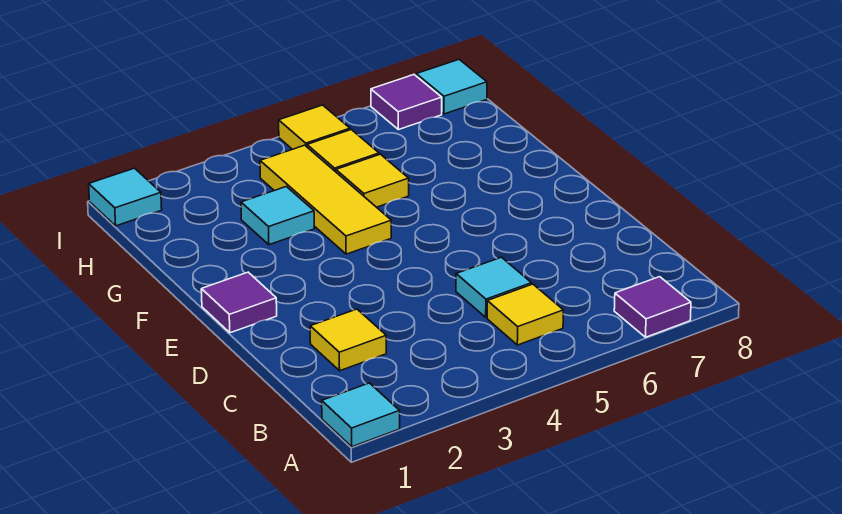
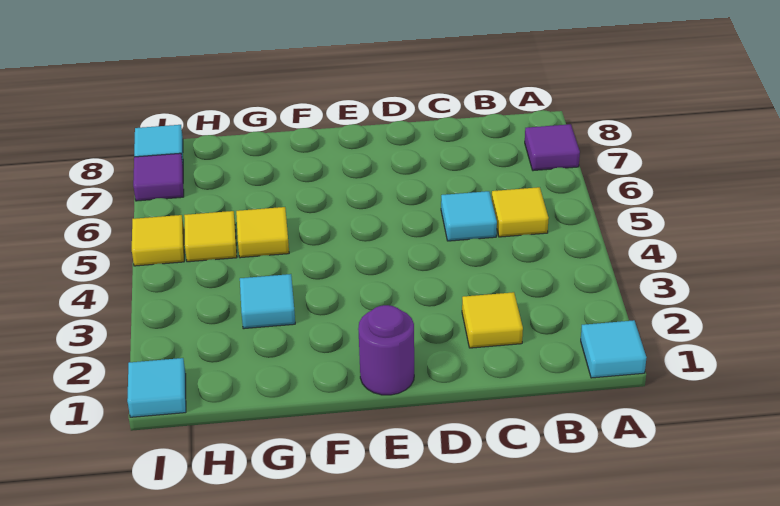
purple tile E1 level 1 -> purple round brick E1 level 1
yellow tile F4:H4 level 1 -> none

